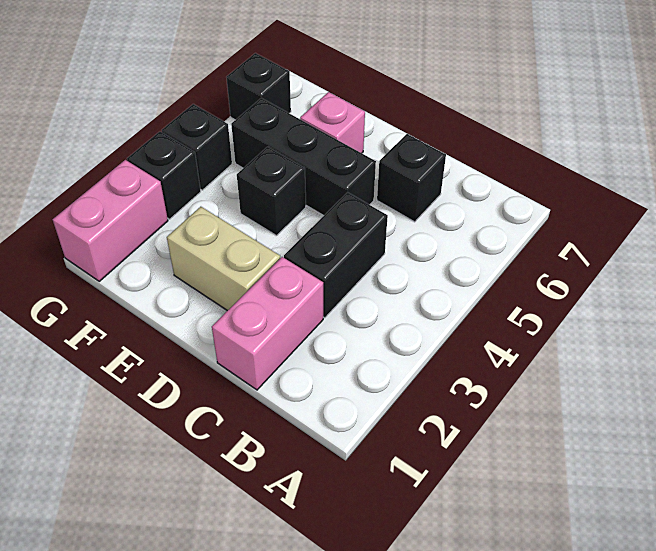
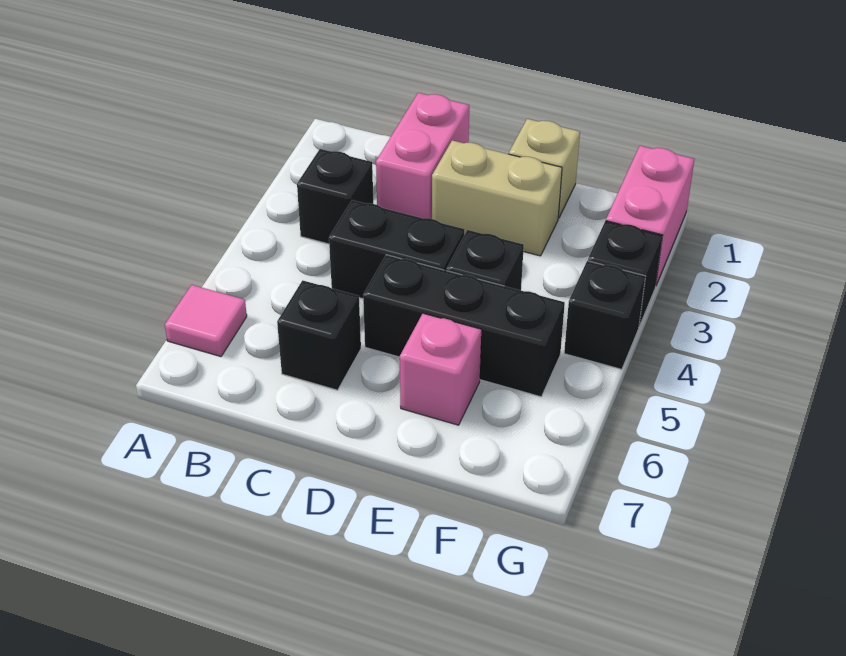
none -> pink tile A6 level 1
black brick C3:C4 level 1 -> black brick C4:D4 level 1
none -> tan brick E1 level 1
black brick G6 level 1 -> black brick B3 level 1

